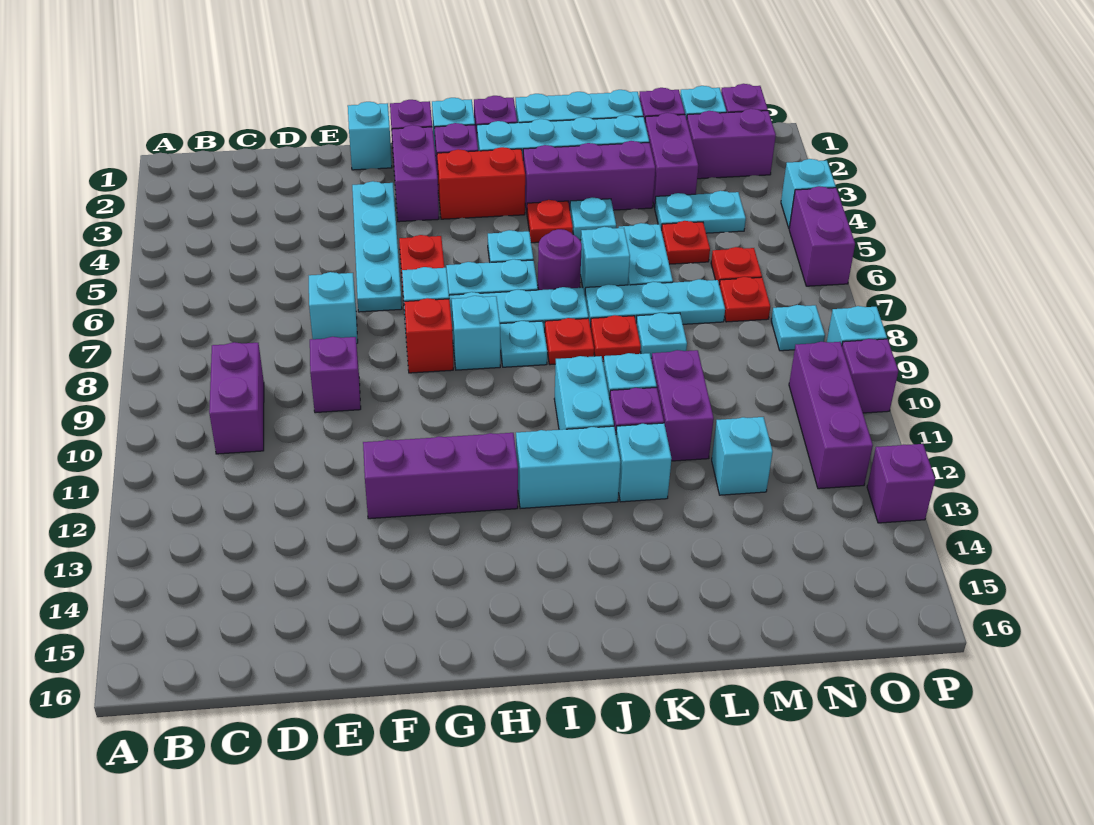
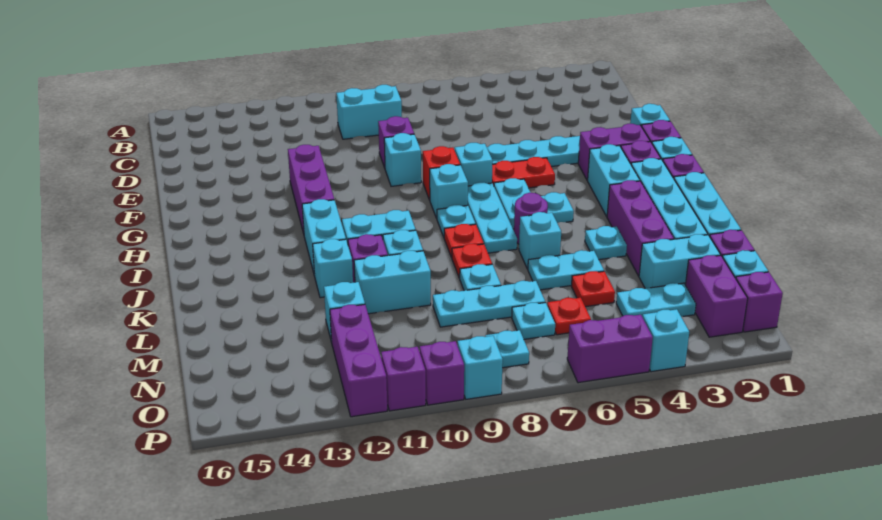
purple brick C9:C10 level 1 -> cyan brick C9:C10 level 1
cyan brick E7 level 1 -> cyan brick F9 level 1
red brick H3:I3 level 1 -> cyan brick H3:I3 level 1
red plate J4 level 1 -> none
cyan plate K7:M7 level 1 -> cyan plate M7:M9 level 1
purple brick L10:L11 level 1 -> cyan brick L10:L11 level 1
purple brick M2:M3 level 1 -> cyan brick M2:M3 level 1
cyan plate M4:N4 level 1 -> cyan plate N3:N4 level 1
red plate N7 level 1 -> cyan plate N7 level 1
purple brick O10:O12 level 1 -> purple brick N12:P12 level 1
purple brick P13 level 1 -> purple brick P11 level 1

